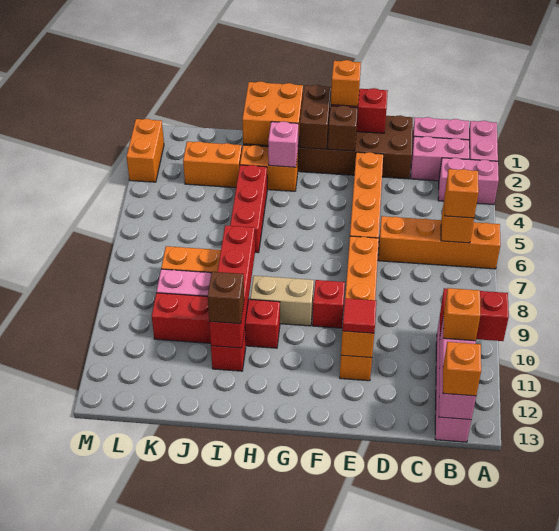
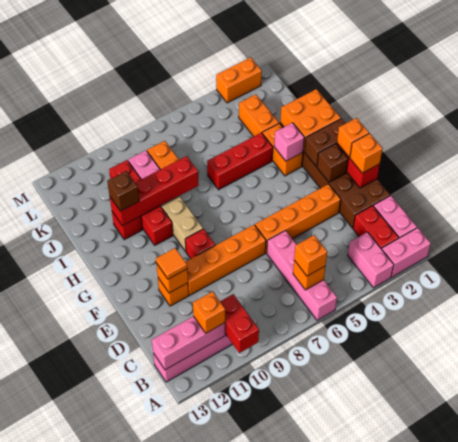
orange brick A6:D6 level 1 -> pink brick A6:D6 level 1
pink brick B2:C2 level 1 -> red brick B2:C2 level 1
orange brick B13 level 3 -> orange brick E1 level 3
red tile E11 level 3 -> orange tile E11 level 3

